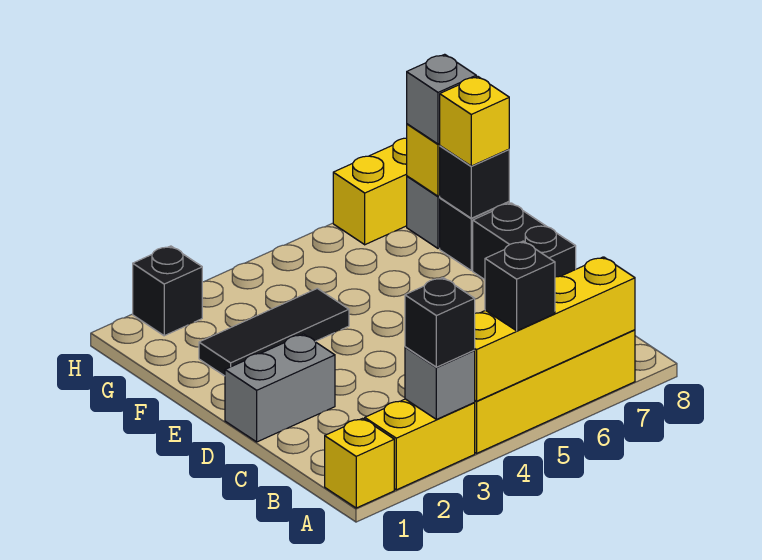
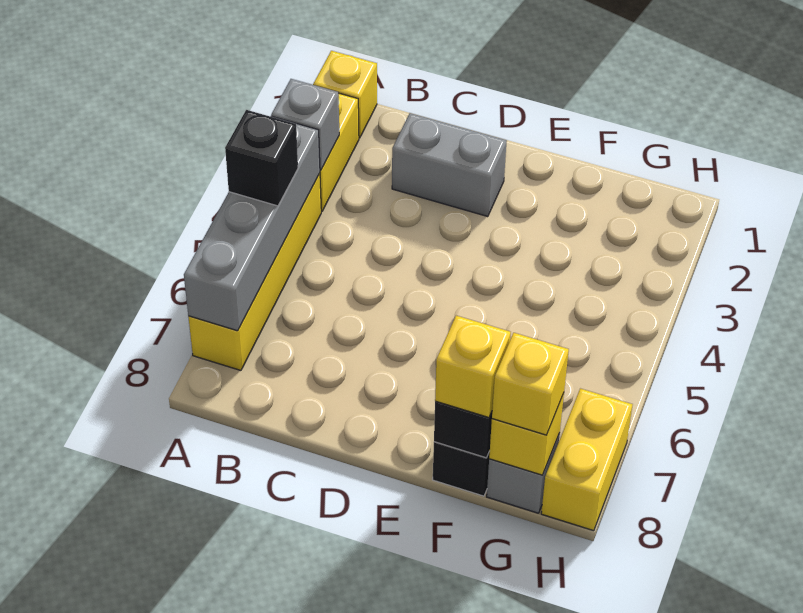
black brick A3 level 3 -> none
yellow brick A4:A7 level 2 -> grey brick A4:A7 level 2
grey brick D1:D2 level 1 -> grey brick C2:D2 level 1
black brick D8:E8 level 1 -> none
black tile F2:F4 level 1 -> none
grey brick G8 level 3 -> yellow brick G8 level 3
black brick H2 level 1 -> none

